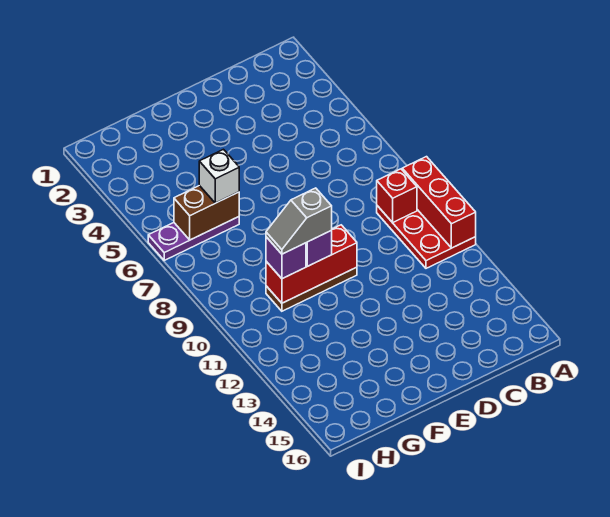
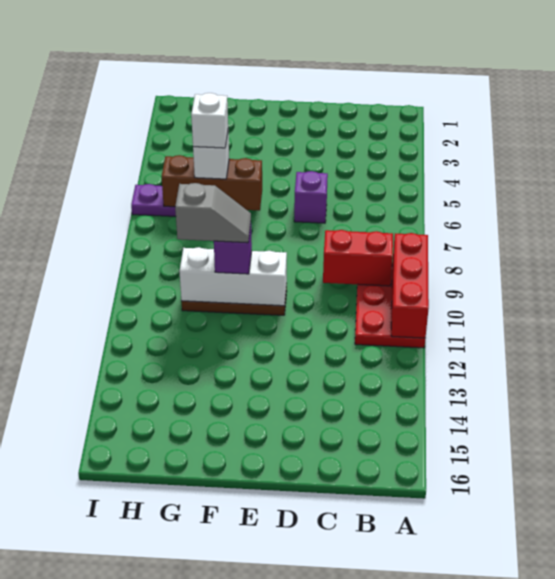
red brick B9 level 2 -> red brick B9:C9 level 2
red brick E10:G10 level 2 -> white brick E10:G10 level 2
grey slope F10:G10 level 4 top F -> grey slope F10:G10 level 4 top G
brown brick G6:H6 level 2 -> brown brick F6:H6 level 2
none -> white brick G6 level 4
purple brick G10 level 3 -> purple brick D6 level 1

